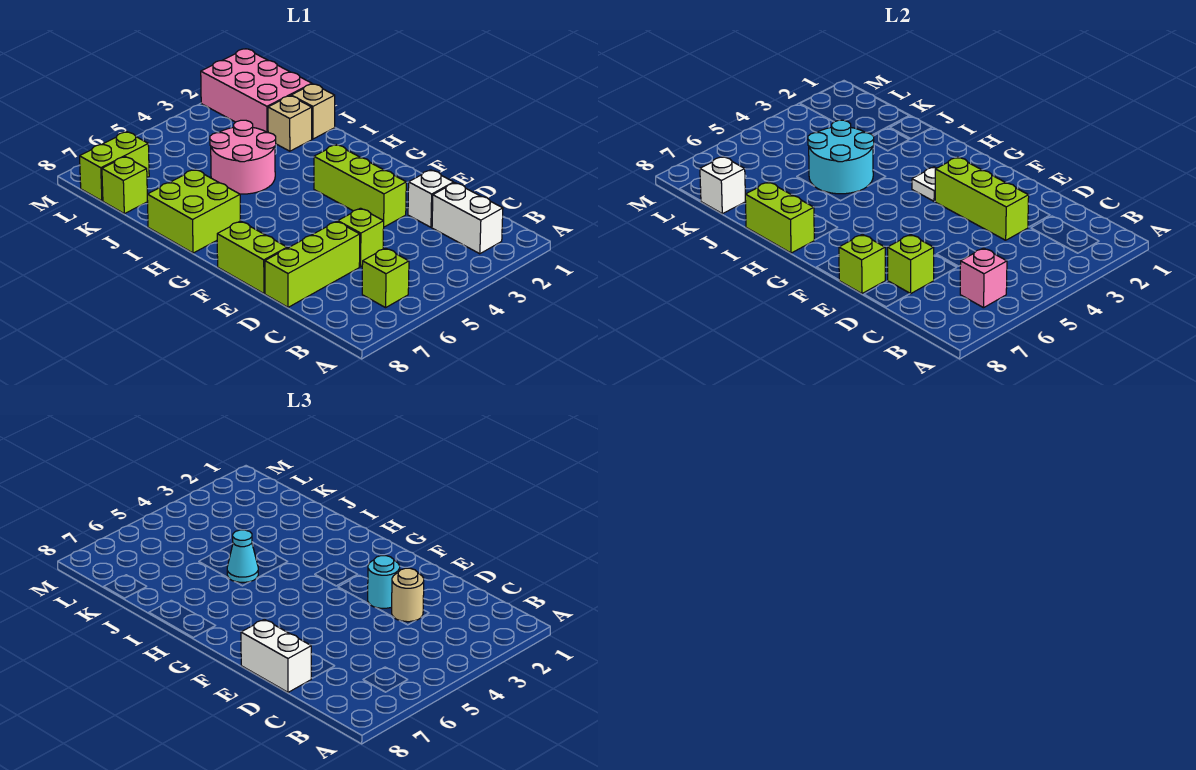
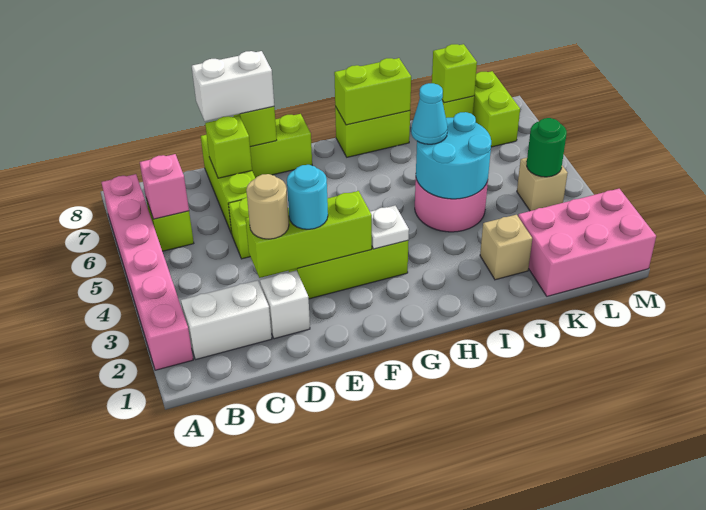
none -> pink brick A2:A7 level 1
lime brick H7:I8 level 1 -> lime brick H8:I8 level 1
tan brick J1 level 1 -> tan brick L4 level 1
white brick K8 level 2 -> lime brick K8 level 2
none -> green round brick L4 level 2

